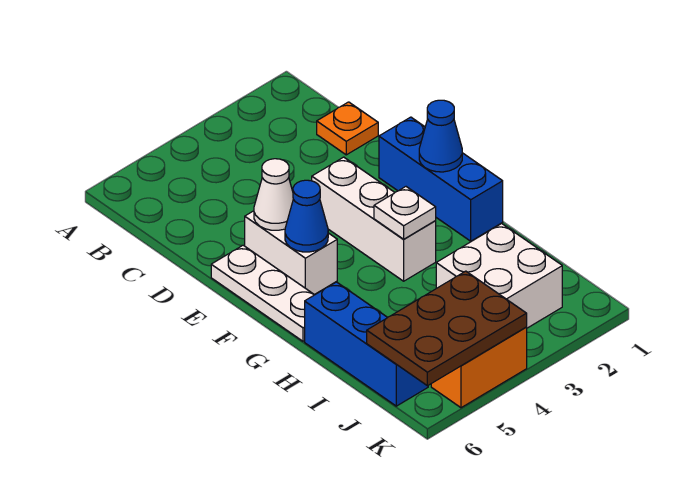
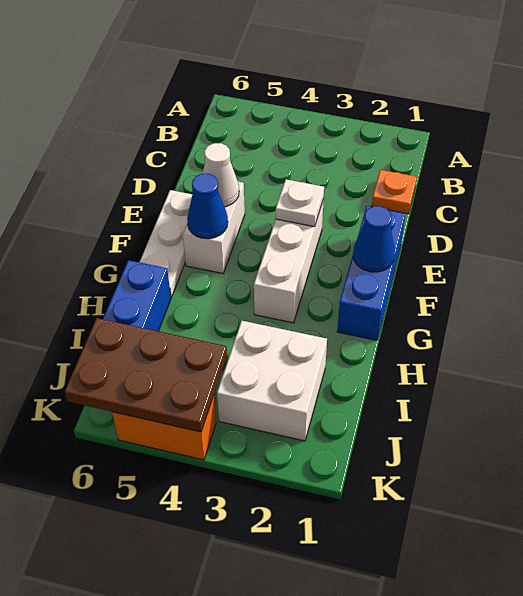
white plate G3 level 2 -> white plate E3 level 2

